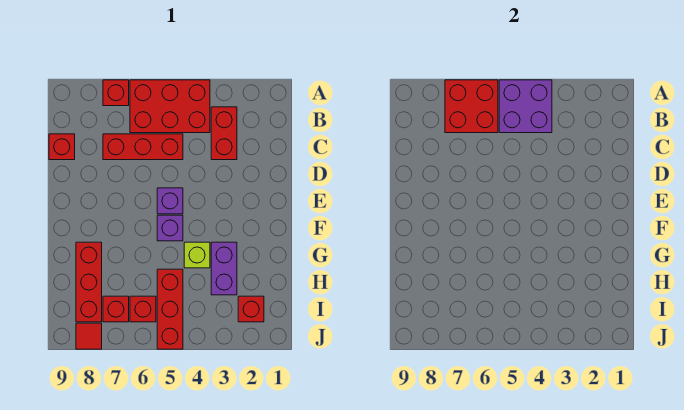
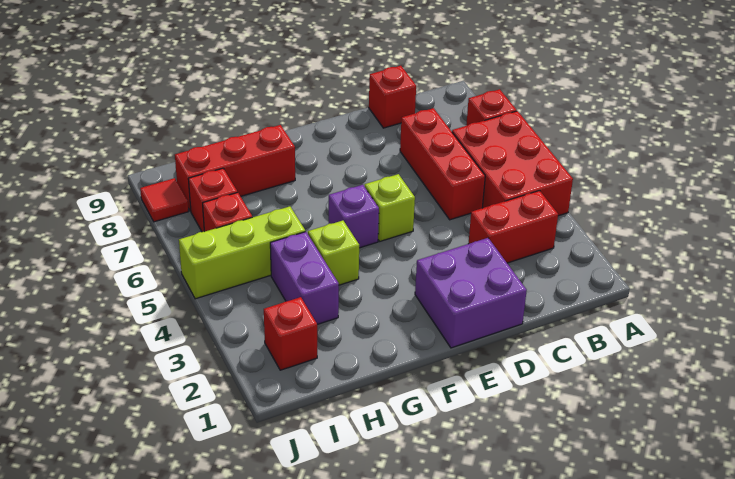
purple brick A4:B5 level 2 -> purple brick D1:E2 level 1
red brick A6:B7 level 2 -> none
purple brick E5 level 1 -> lime brick E5 level 1
purple brick G3:H3 level 1 -> purple brick H3:H4 level 1
red brick H5:J5 level 1 -> lime brick H5:J5 level 1

